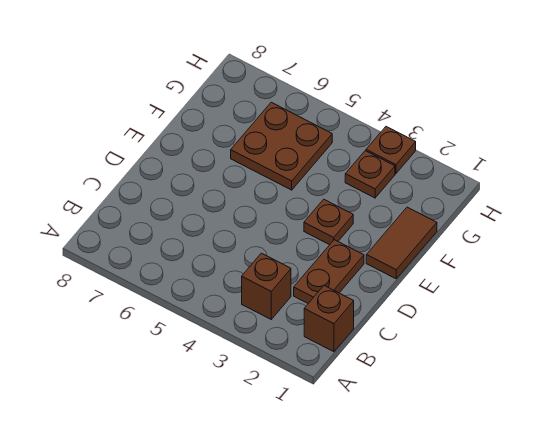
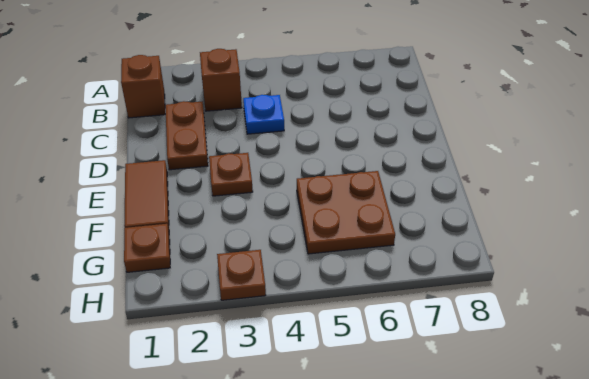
none -> blue plate C4 level 1
brown plate G3 level 1 -> brown plate G1 level 1

